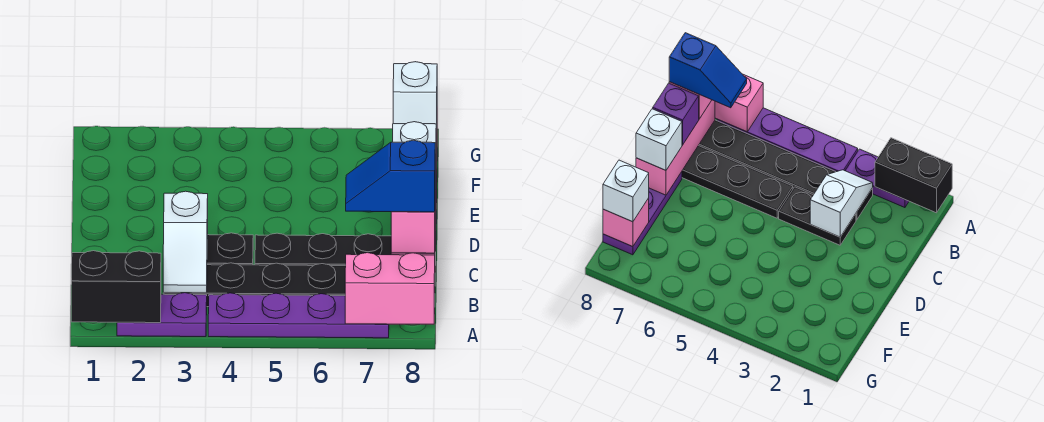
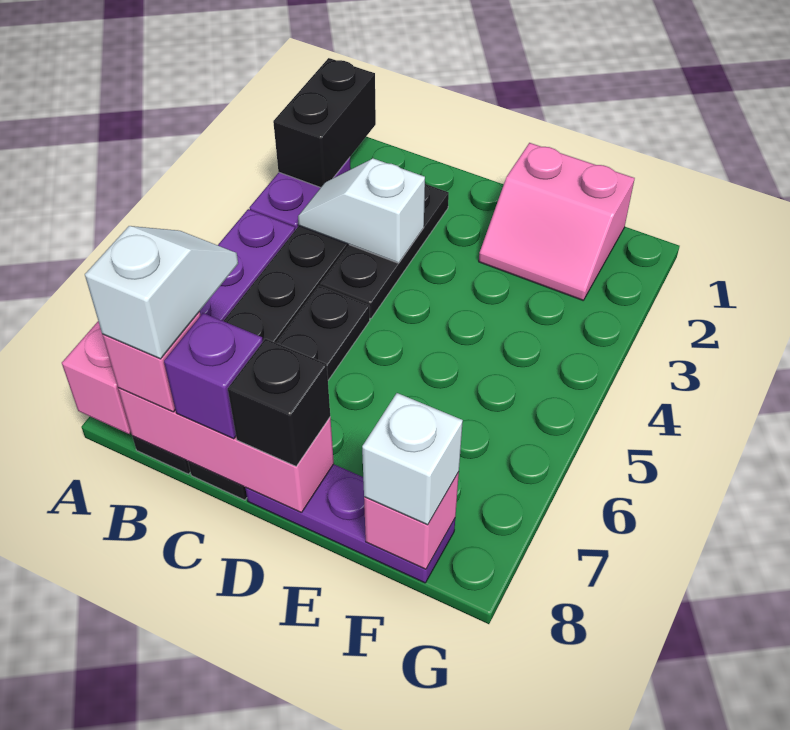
blue slope B7:B8 level 4 top 8 -> white slope B7:B8 level 4 top 8
black plate C3:C4 level 1 -> black plate C2:C4 level 1
white brick D8 level 3 -> black brick D8 level 3
none -> pink slope E1:F2 level 1 top 1

